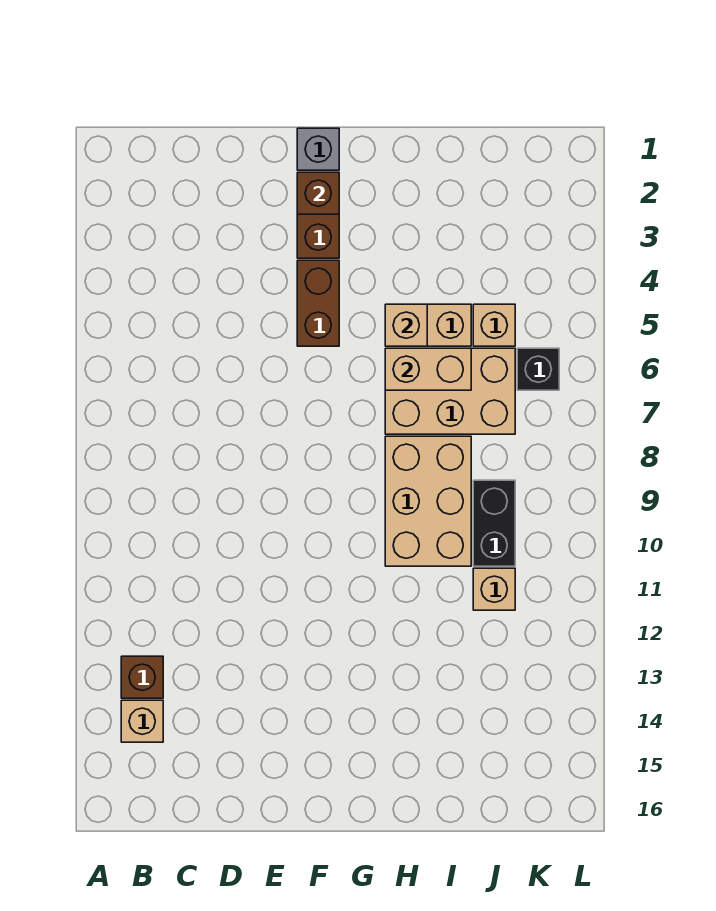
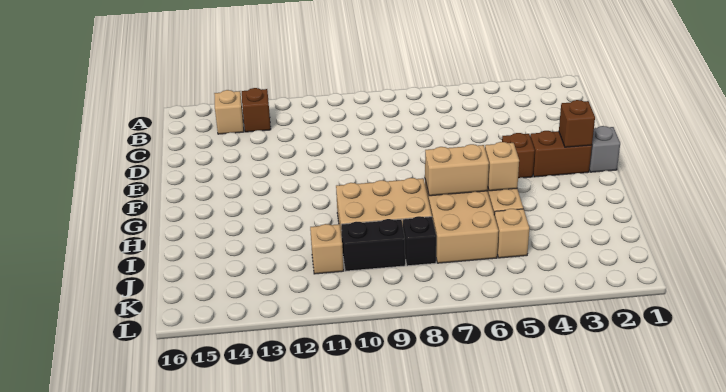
brown brick F4:F5 level 1 -> brown brick F4 level 1
tan brick H6:I6 level 2 -> tan brick H6:H7 level 2
black brick K6 level 1 -> black brick J8 level 1

